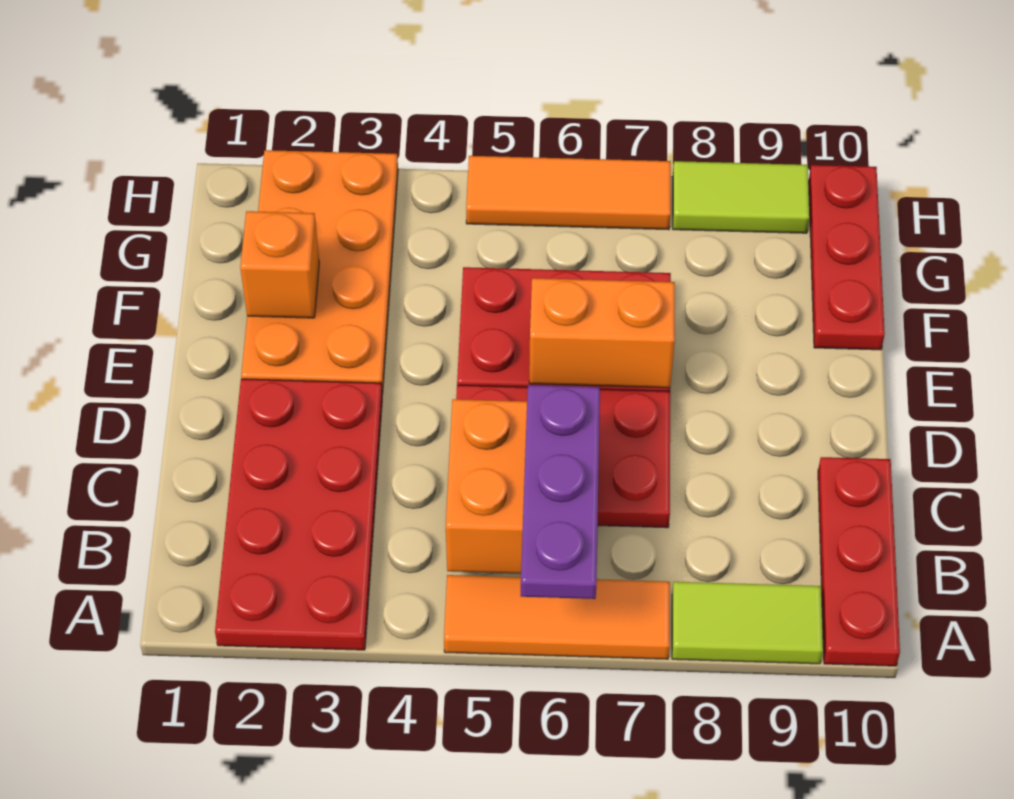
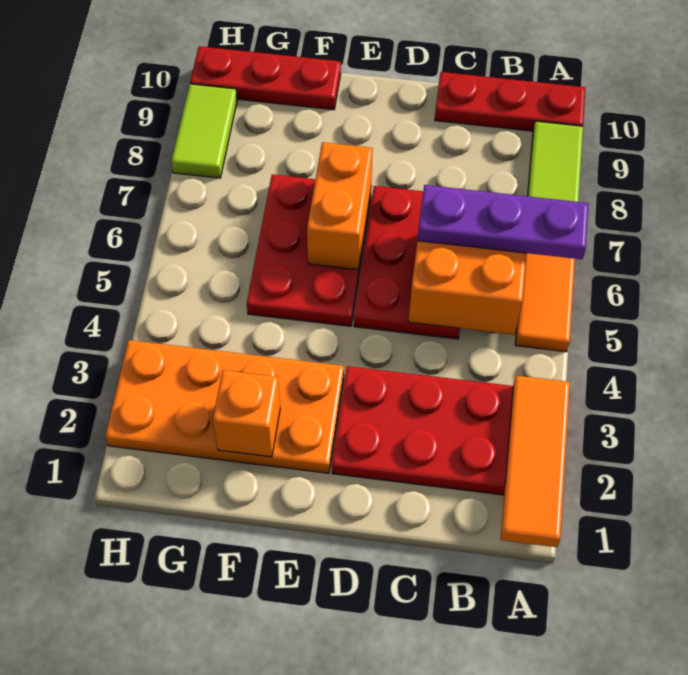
orange tile H5:H7 level 1 -> orange tile A1:A3 level 2

